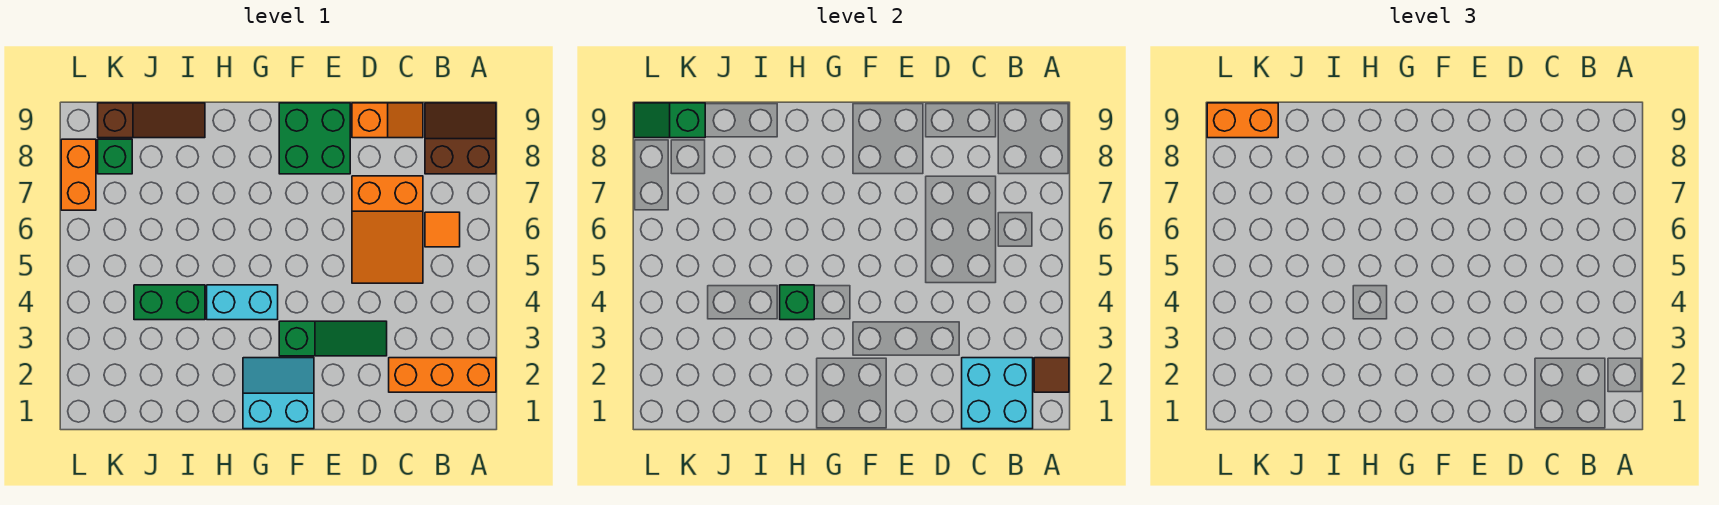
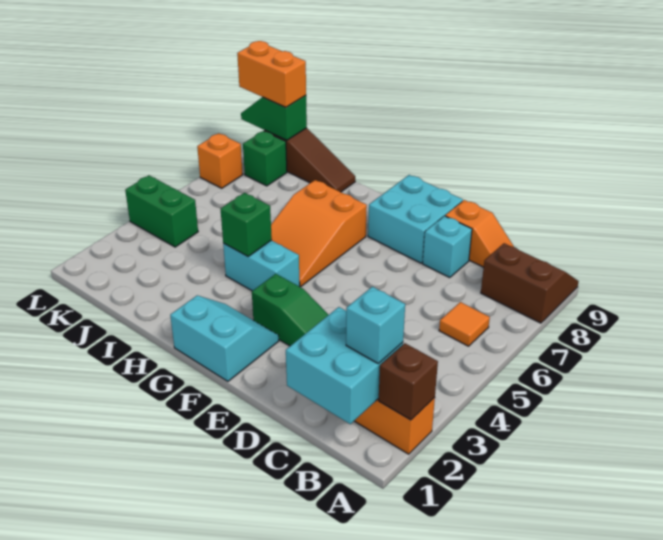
brown tile A2 level 2 -> brown brick A2 level 2
none -> cyan brick B2 level 3
orange slope C5:D7 level 1 top 7 -> orange slope G5:H7 level 1 top 7
none -> cyan brick D8 level 1
green brick E8:F9 level 1 -> cyan brick E8:F9 level 1
green brick I4:J4 level 1 -> green brick K4:L4 level 1
orange brick L7:L8 level 1 -> orange brick L7 level 1

